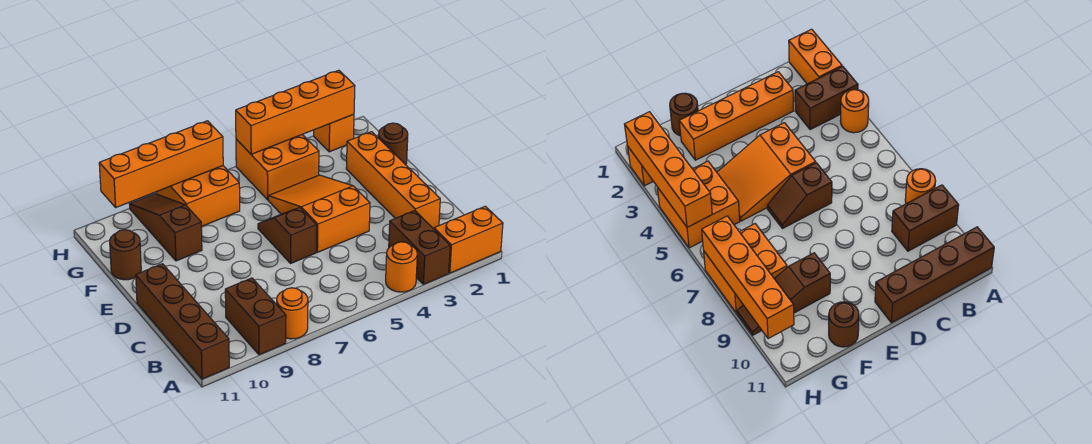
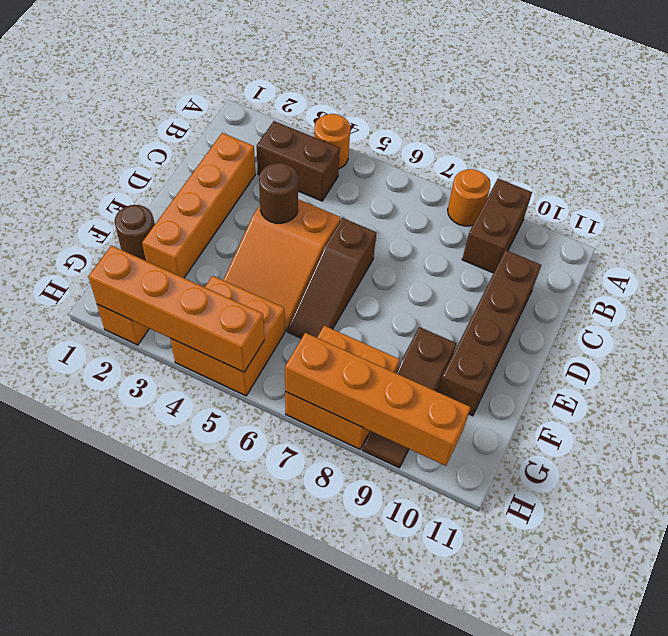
orange brick A1:A2 level 1 -> none
brown brick A3:B3 level 1 -> brown brick B3:B4 level 1
brown brick A11:D11 level 1 -> brown brick C10:F10 level 1
brown slope D6:E6 level 1 top D -> brown slope D6:F6 level 1 top D
brown round brick F11 level 1 -> brown round brick D4 level 2

